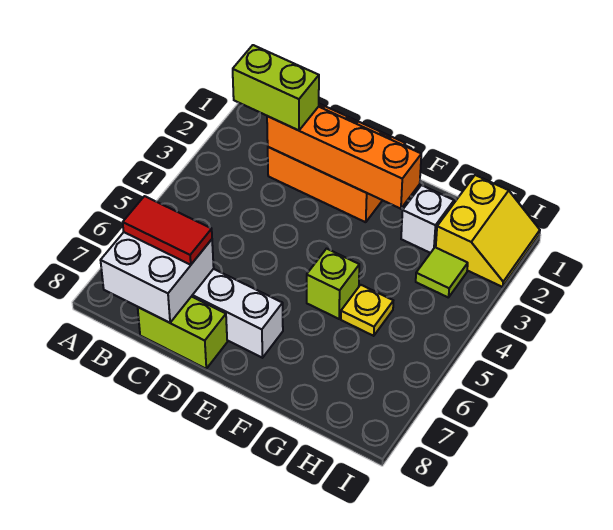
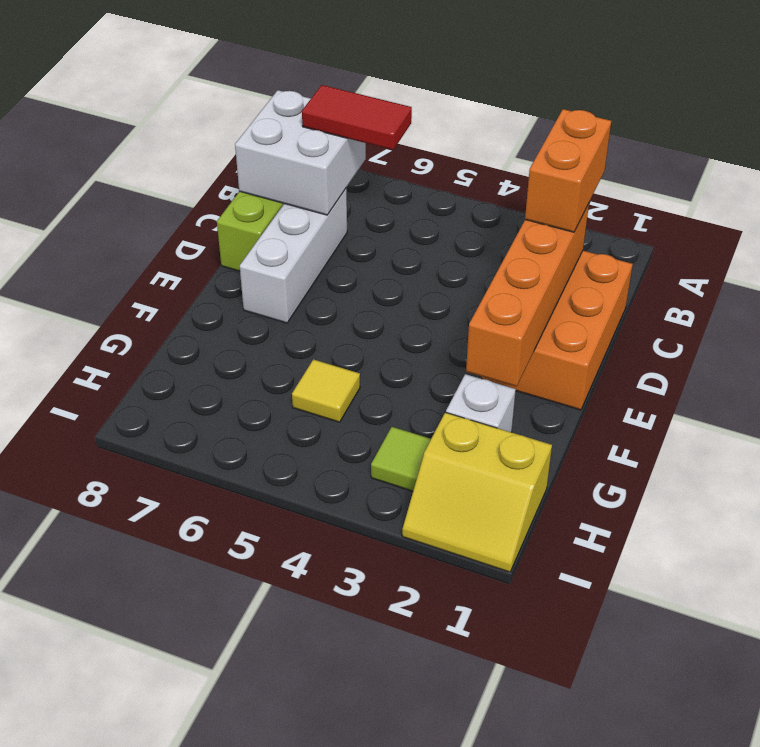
lime brick B2:C2 level 3 -> orange brick B2:C2 level 3
red tile B7:C7 level 3 -> red tile B6:B7 level 3
lime brick F5 level 1 -> none
yellow plate G5 level 1 -> yellow tile G5 level 1

